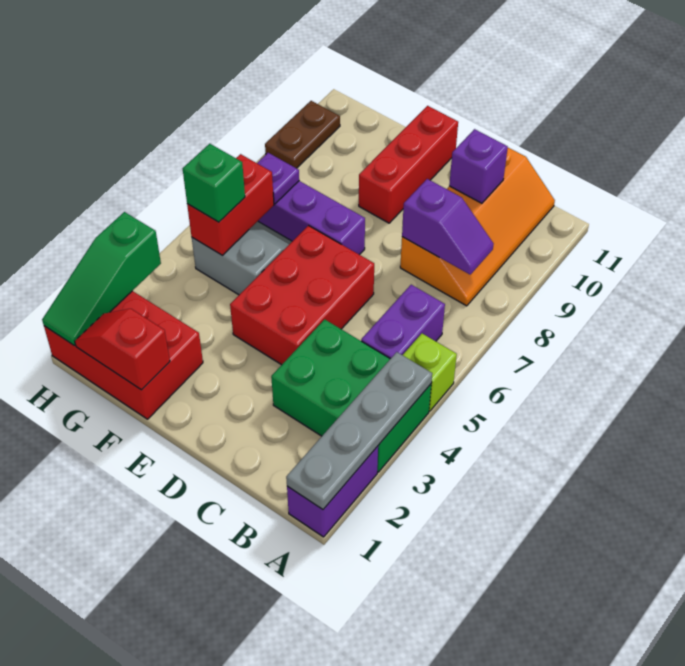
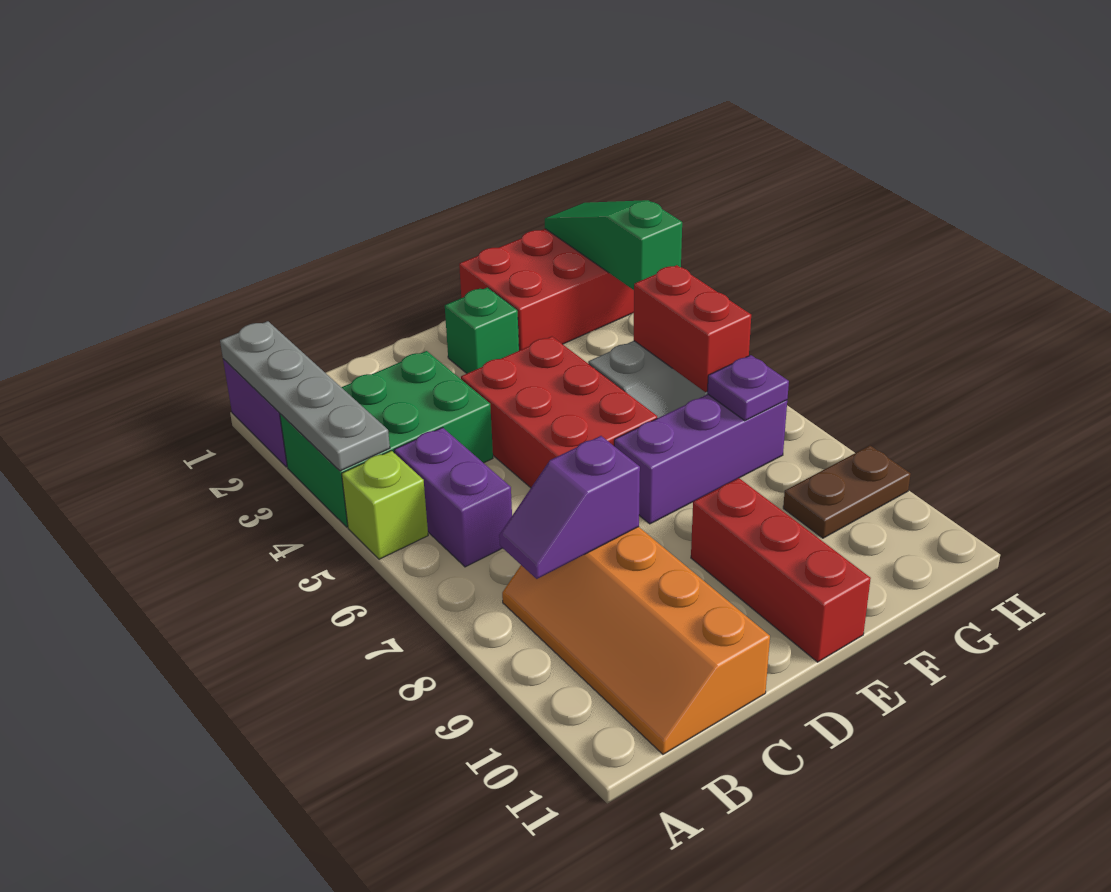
purple brick C10 level 2 -> none
red slope F1:G1 level 2 top F -> none
green brick G5 level 3 -> green brick E2 level 1
brown plate H9:H10 level 1 -> brown plate G9:H9 level 1

